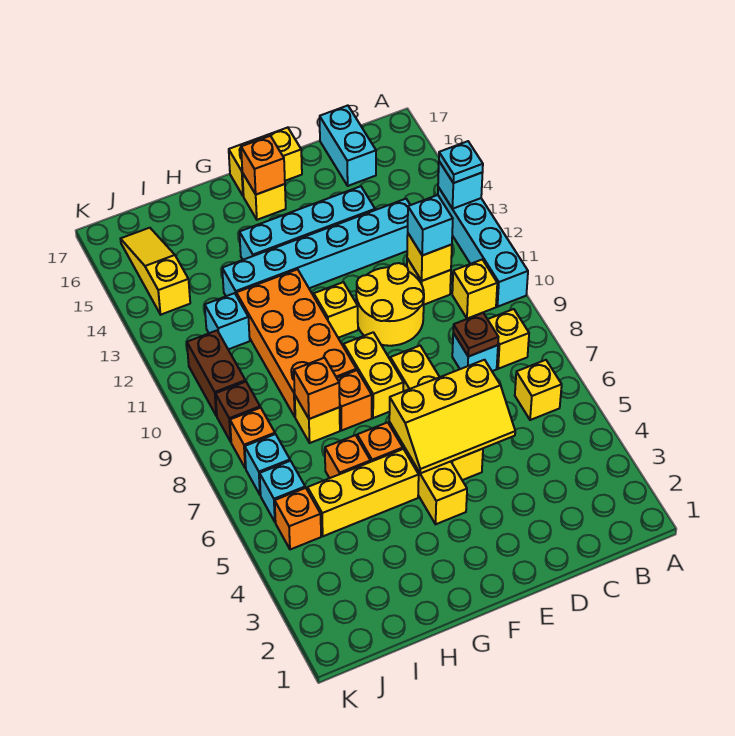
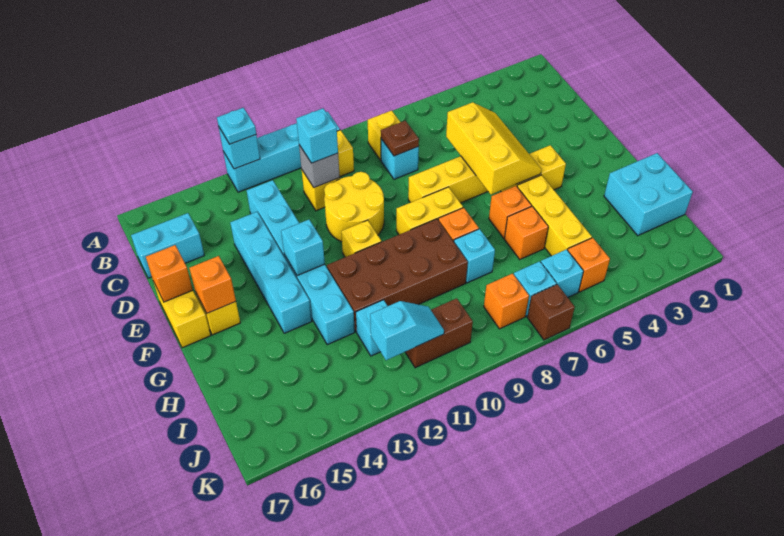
yellow brick B6 level 1 -> none
yellow brick C11 level 2 -> grey brick C11 level 2
none -> cyan brick F13 level 2
orange brick G9:H12 level 1 -> brown brick G9:H12 level 1
none -> cyan brick H1:I2 level 1
yellow brick H8 level 1 -> cyan brick H8 level 1
orange brick H8 level 2 -> orange brick E17 level 2
brown brick J9 level 1 -> brown brick K7 level 1
none -> cyan slope J11:J12 level 2 top 12
yellow slope J14:J16 level 1 top 14 -> none

